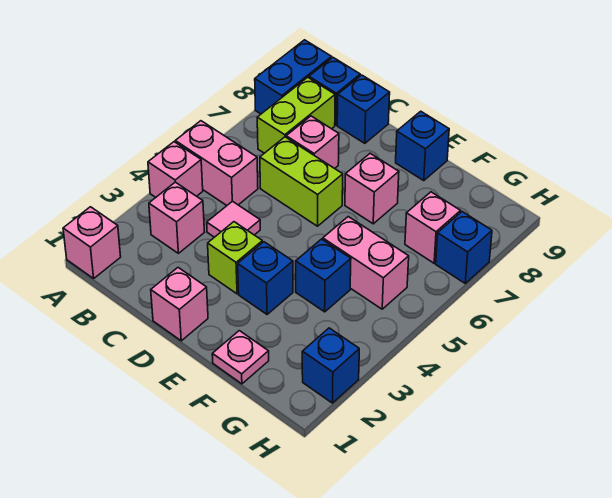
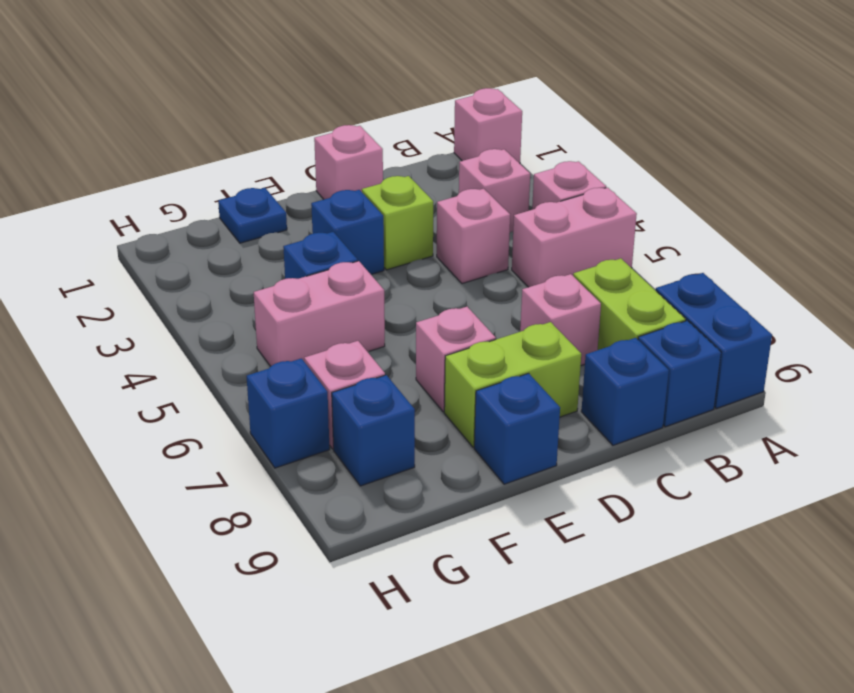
pink tile C4 level 1 -> pink brick C4 level 1
lime brick C6:D6 level 1 -> lime brick D8:E8 level 1
pink plate F1 level 1 -> blue plate F1 level 1
blue brick H2 level 1 -> blue brick G8 level 1

